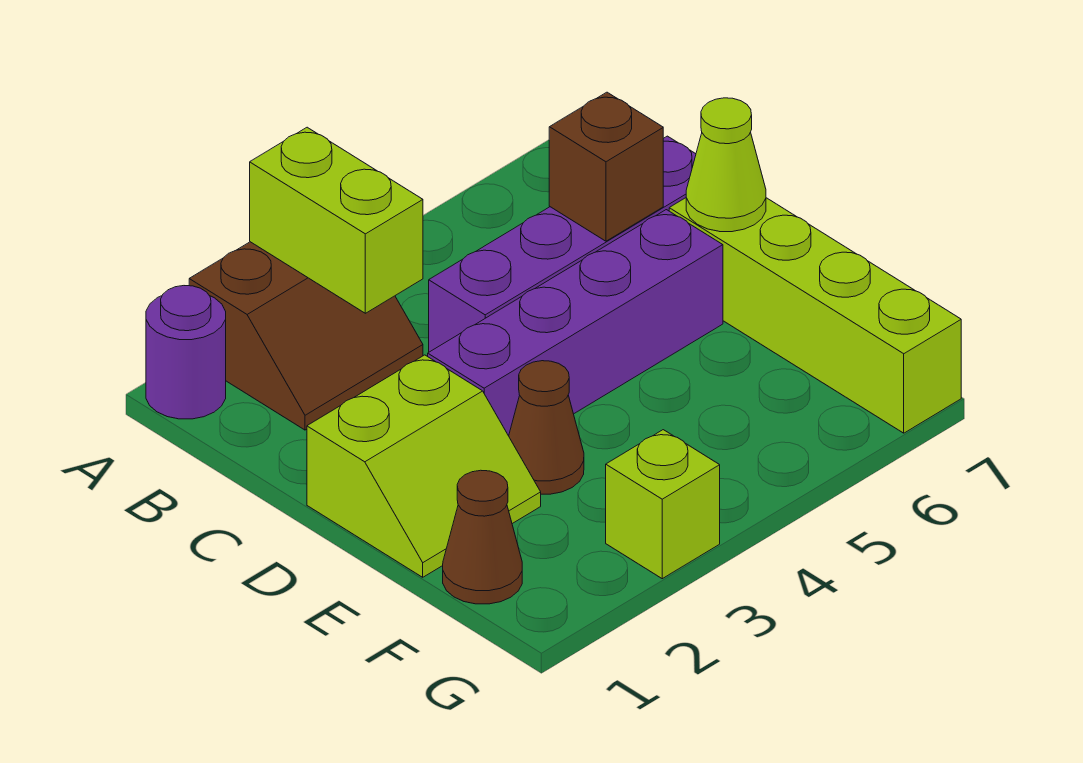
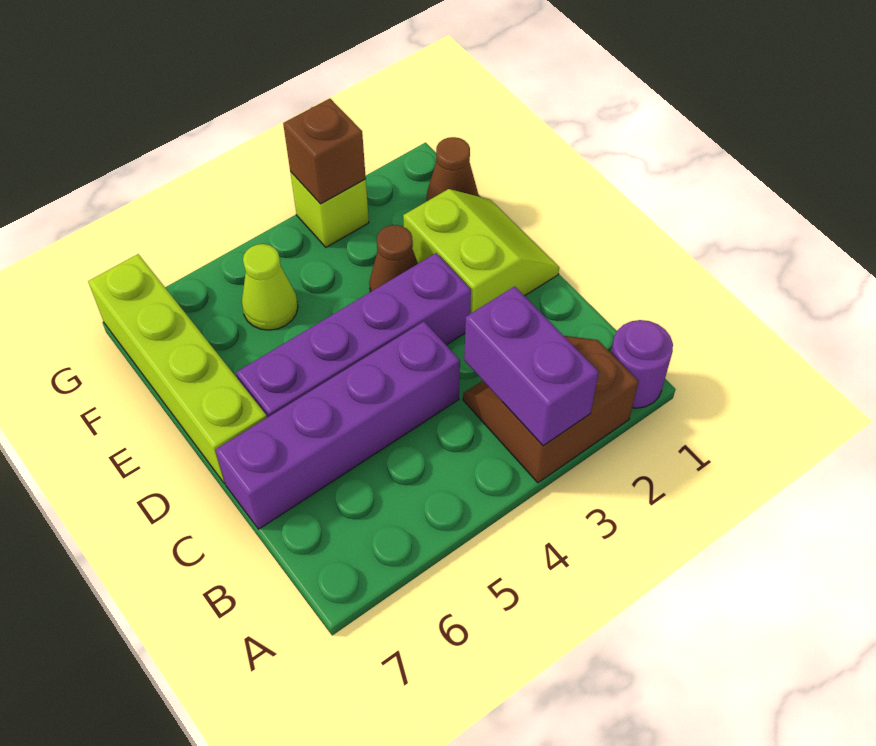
lime brick A3:B3 level 2 -> purple brick A3:B3 level 2
brown brick C6 level 2 -> brown brick G3 level 2
lime slope D1:E2 level 1 top D -> lime slope D1:E2 level 1 top 2
lime cone D7 level 2 -> lime cone F5 level 1

